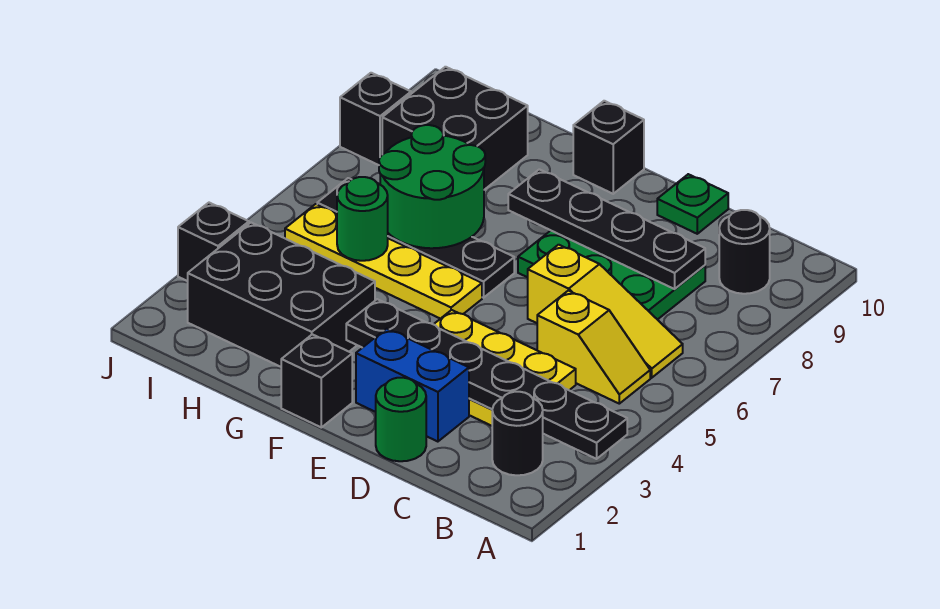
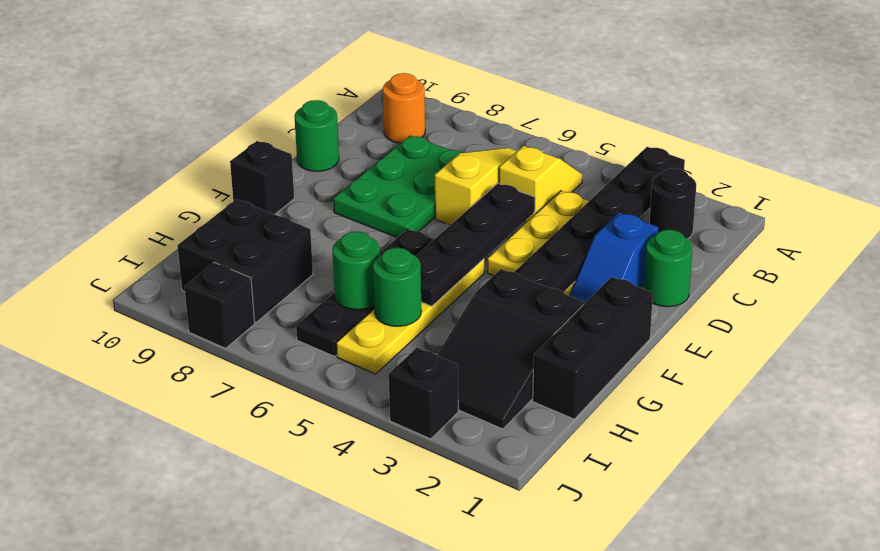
black round brick B9 level 1 -> orange round brick B9 level 1
black plate C8:F8 level 2 -> black plate D5:G5 level 2
blue brick D2:E2 level 1 -> blue slope D2:E2 level 1 top D
green plate D10 level 1 -> green round brick D10 level 1
black brick F1 level 1 -> black brick F1:H1 level 1
black brick G2:I3 level 1 -> black slope G2:I3 level 1 top G
green round brick G6:H7 level 2 -> green round brick H6 level 2

